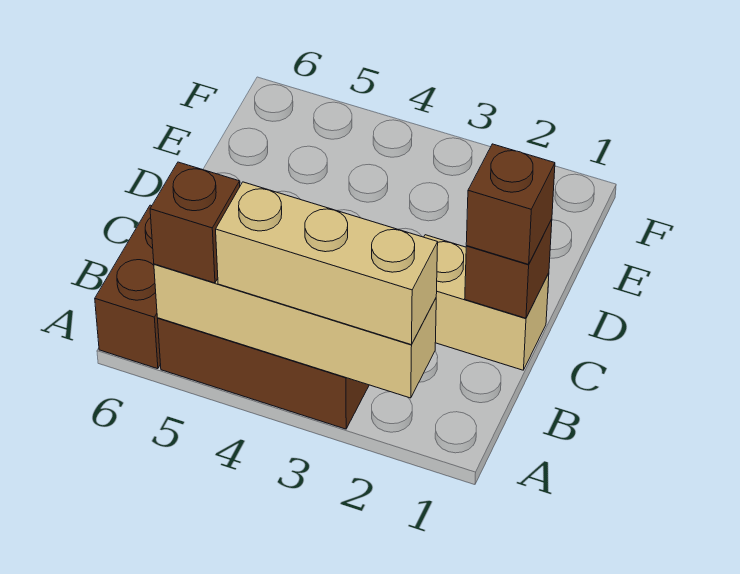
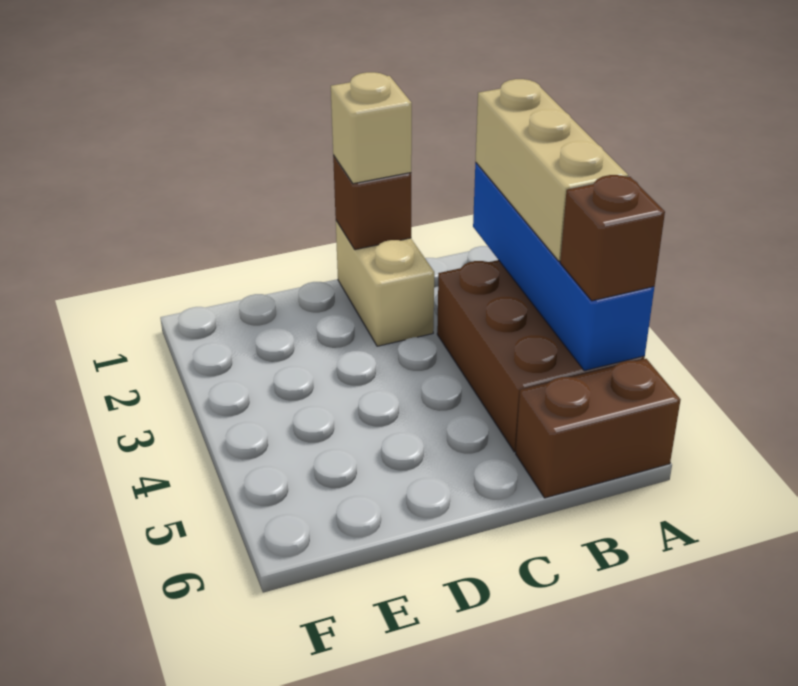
tan brick A2:A5 level 2 -> blue brick A2:A5 level 2
brown brick C1 level 3 -> tan brick C1 level 3

